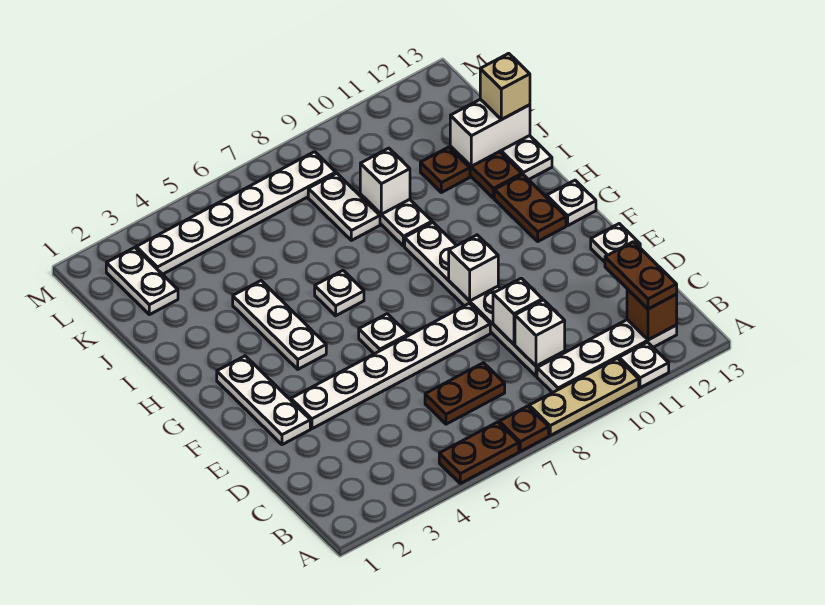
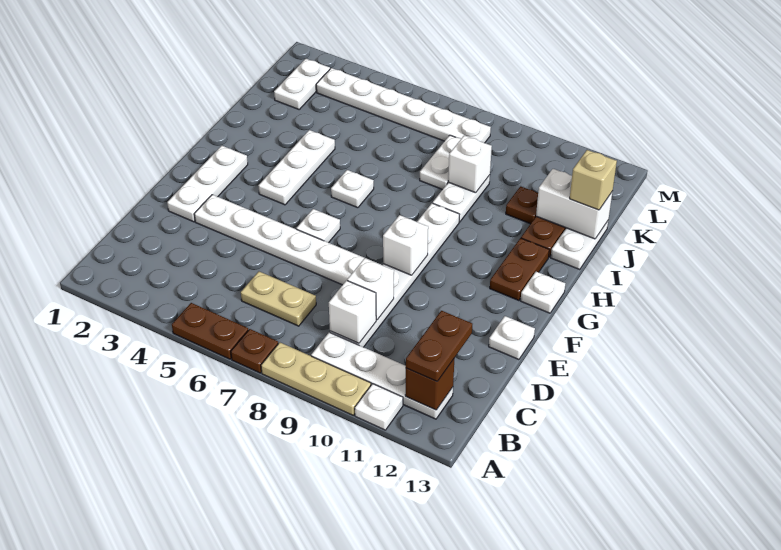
brown plate C6:C7 level 1 -> tan plate C6:C7 level 1

